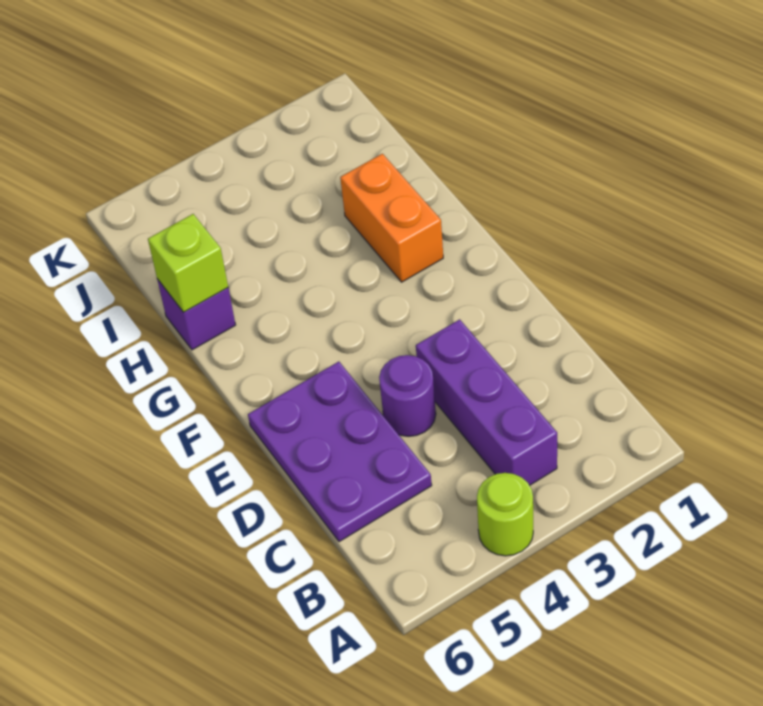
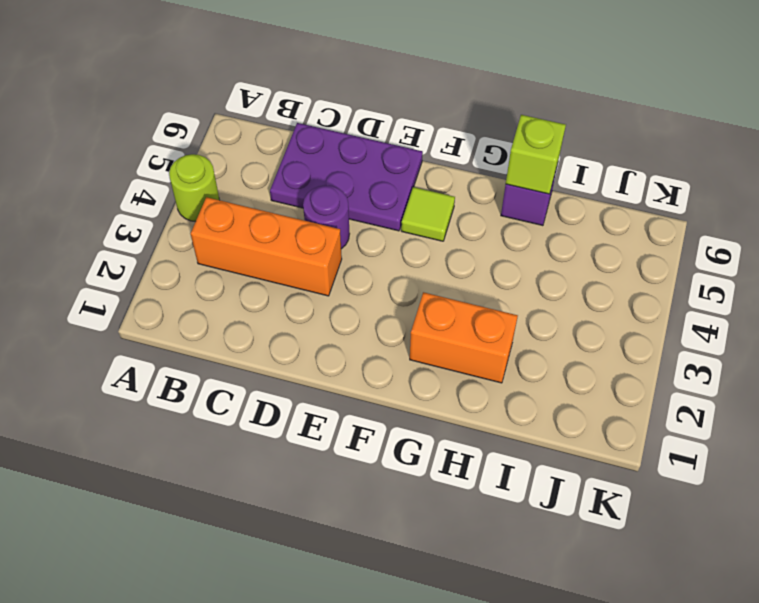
purple brick B3:D3 level 1 -> orange brick B3:D3 level 1
none -> lime tile F5 level 1

